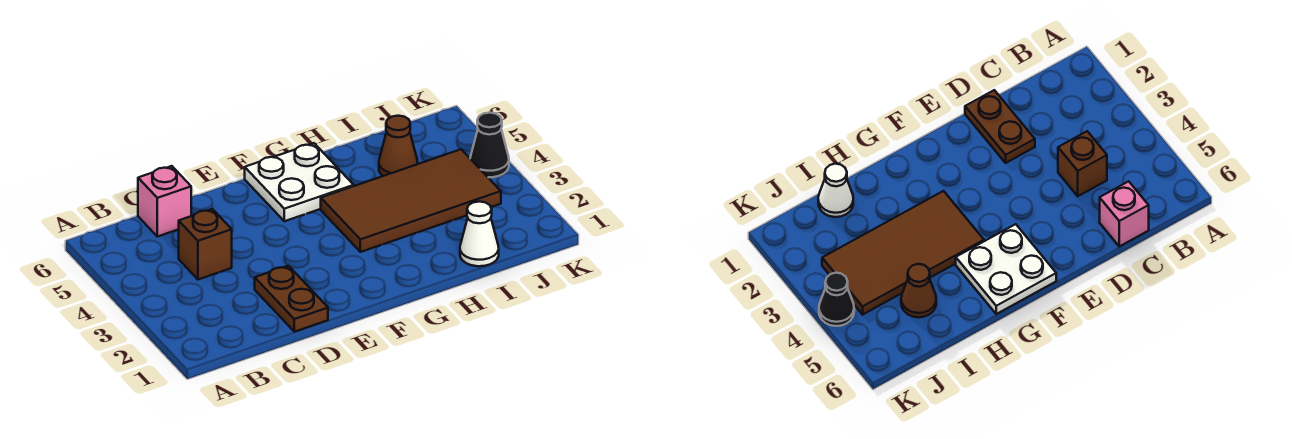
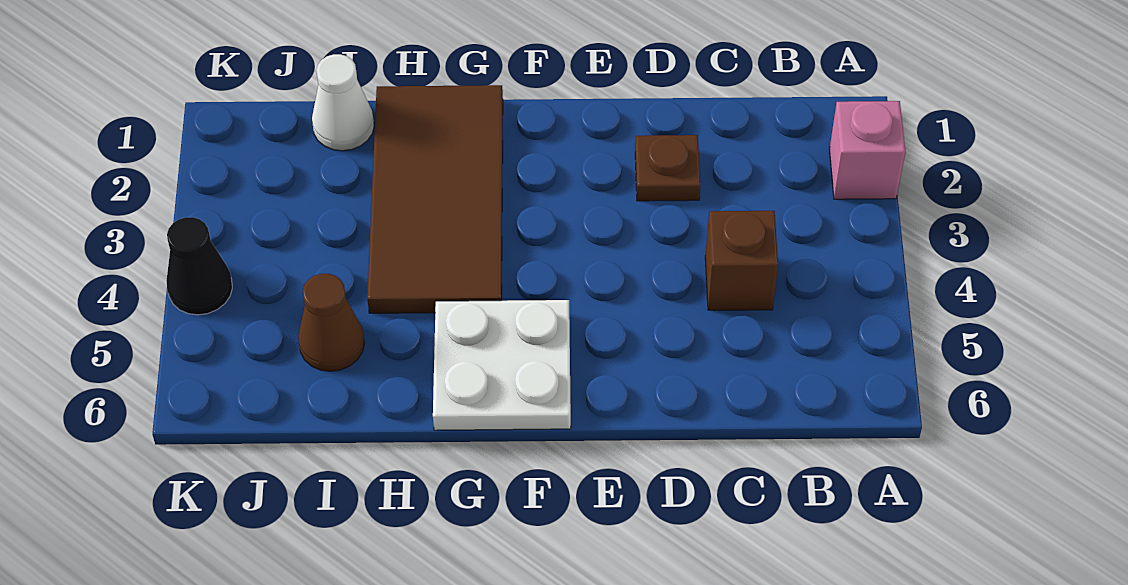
pink brick C6 level 1 -> pink brick A2 level 1
brown plate D1:D2 level 1 -> brown plate D2 level 1
brown tile G3:J4 level 1 -> brown tile G1:H4 level 1

